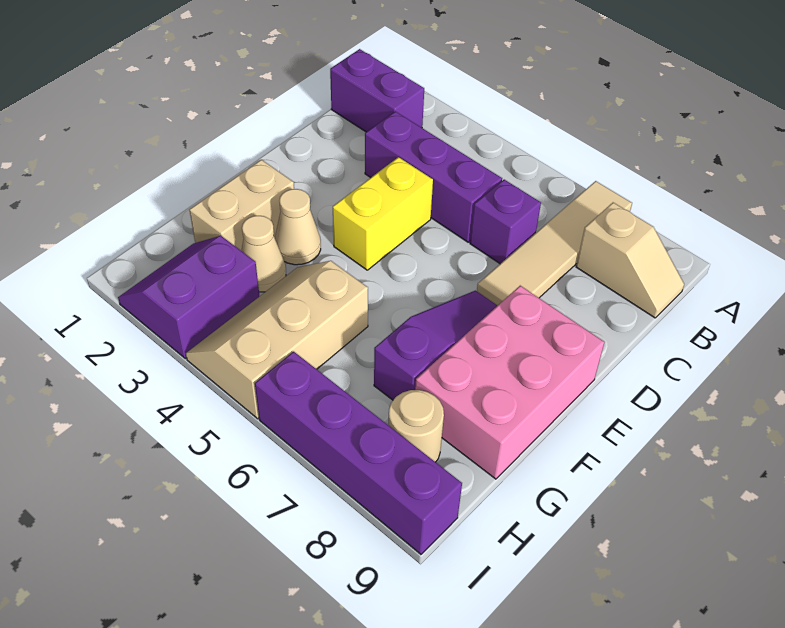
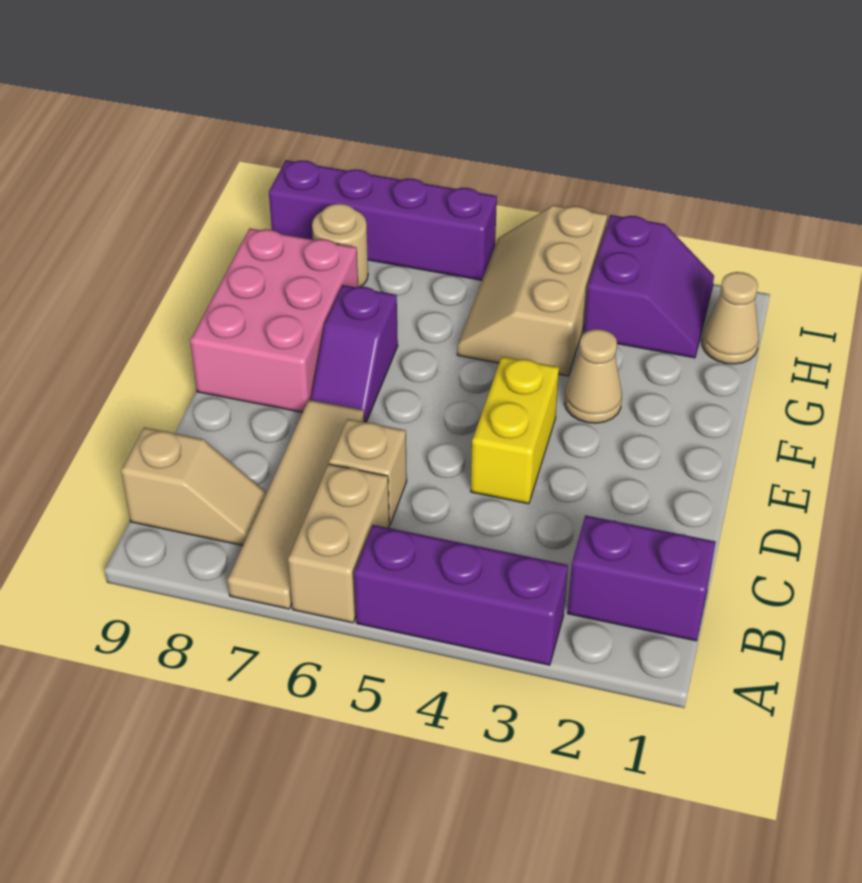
tan slope B8:B9 level 1 top 8 -> tan slope B8:B9 level 1 top 9
purple brick C3:C5 level 1 -> purple brick A3:A5 level 1
purple brick C6 level 1 -> tan brick C6 level 1
purple slope E7:G7 level 1 top G -> purple slope E7:F7 level 1 top F
tan brick F2:G2 level 1 -> tan brick A6:B6 level 1
tan cone G3 level 1 -> tan cone H1 level 1
tan slope G4:I5 level 1 top 5 -> tan slope G4:I5 level 1 top 4

